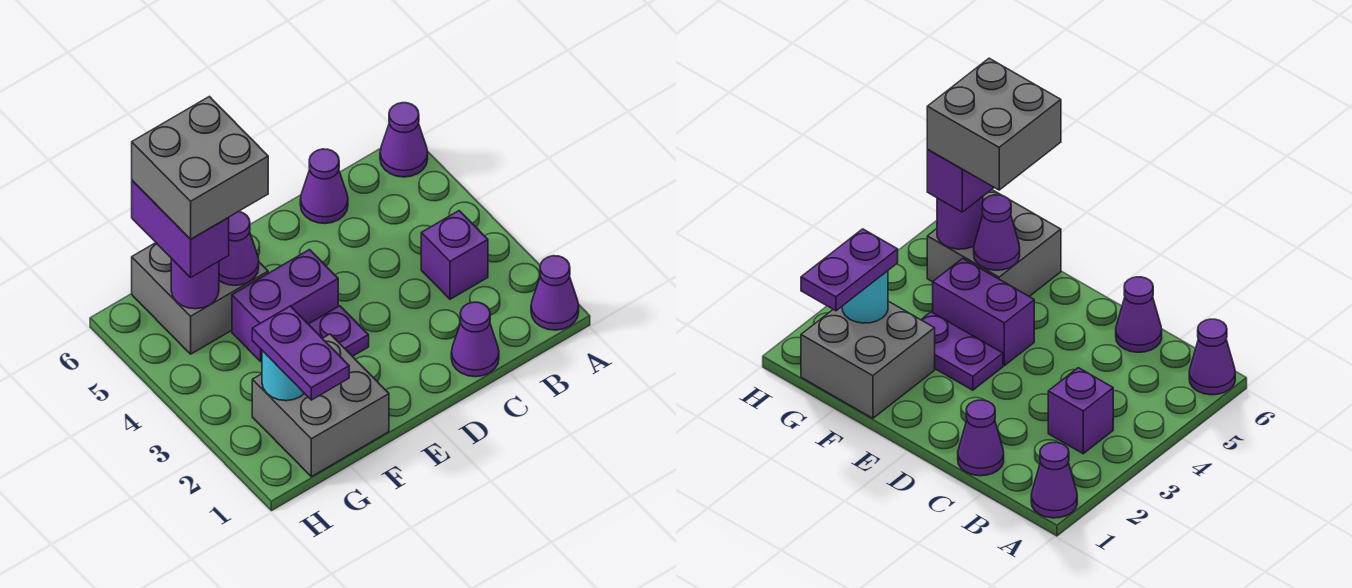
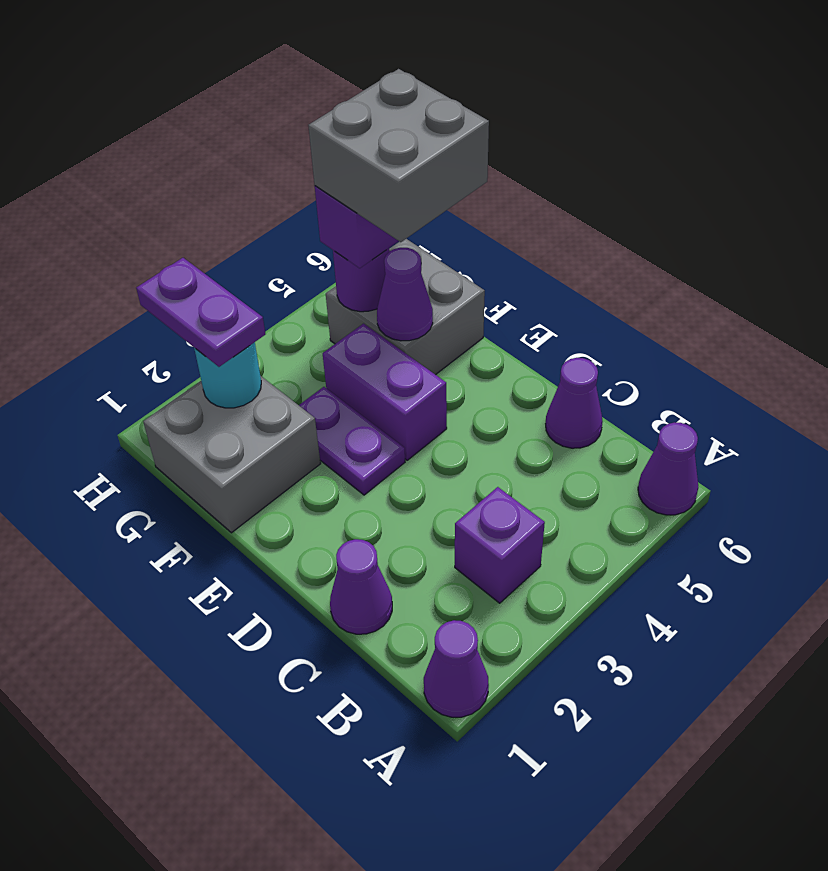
purple plate G1:G2 level 3 -> purple plate G2:H2 level 3

